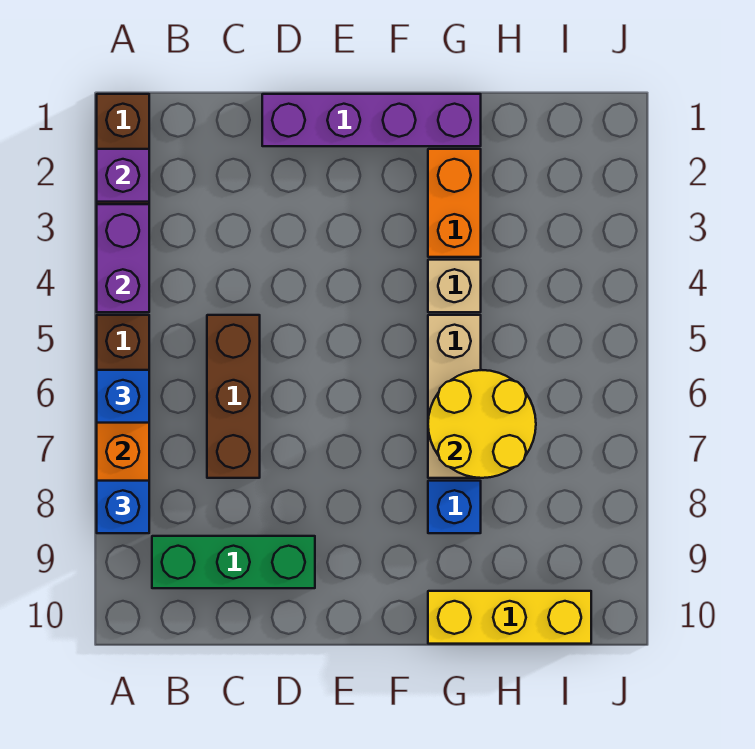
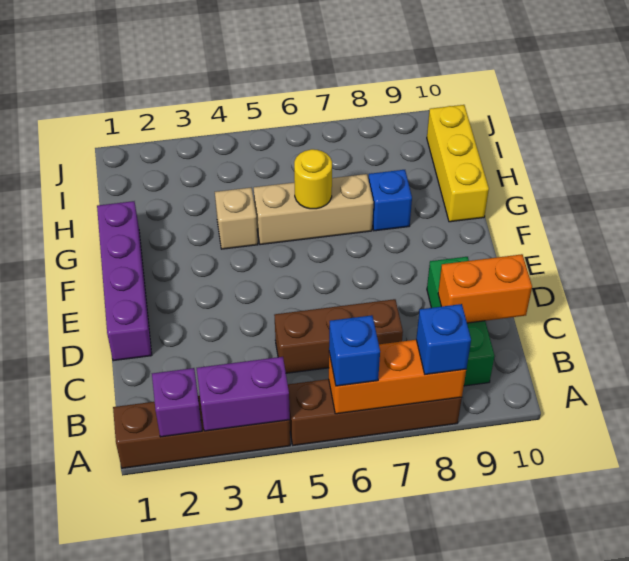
orange brick G2:G3 level 1 -> orange brick C9:C10 level 2
yellow round brick G6:H7 level 2 -> yellow round brick G6 level 2

